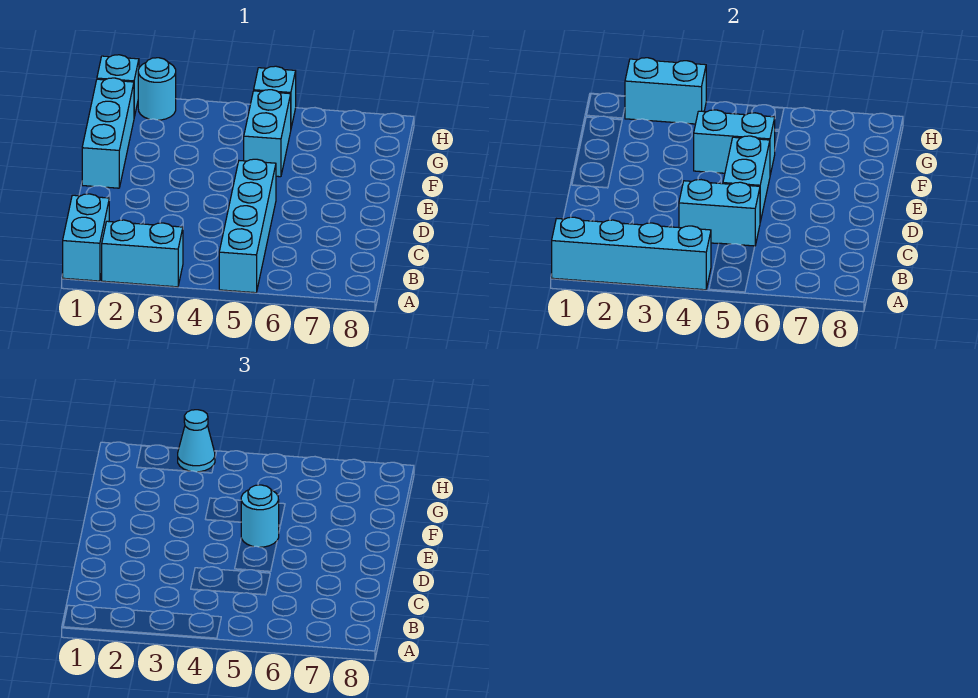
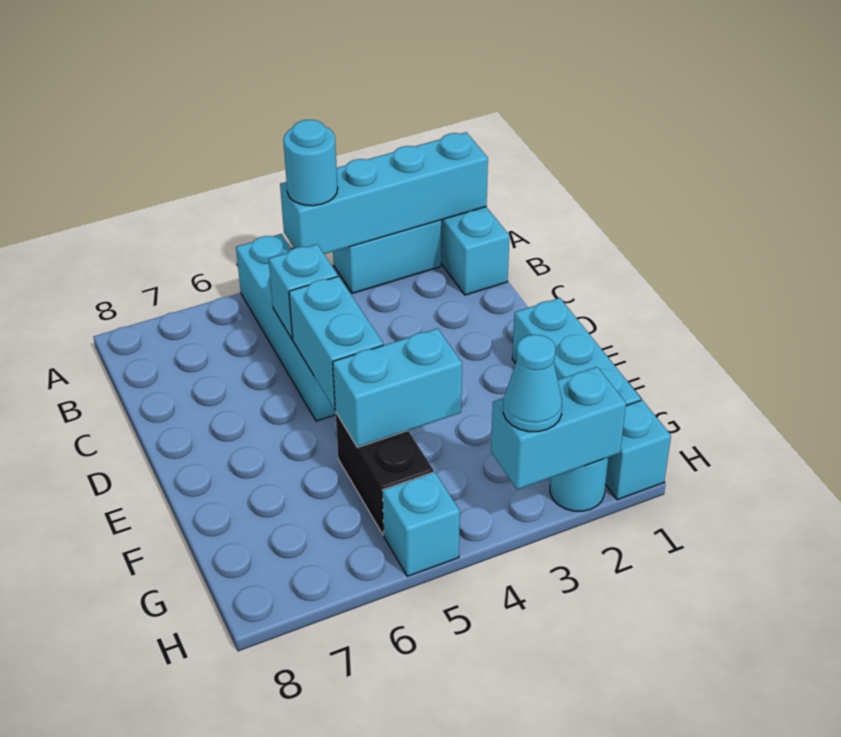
cyan brick C4:C5 level 2 -> cyan brick C5 level 2
cyan round brick E5 level 3 -> cyan round brick A4 level 3
cyan brick F5:G5 level 1 -> black brick F5:G5 level 1

